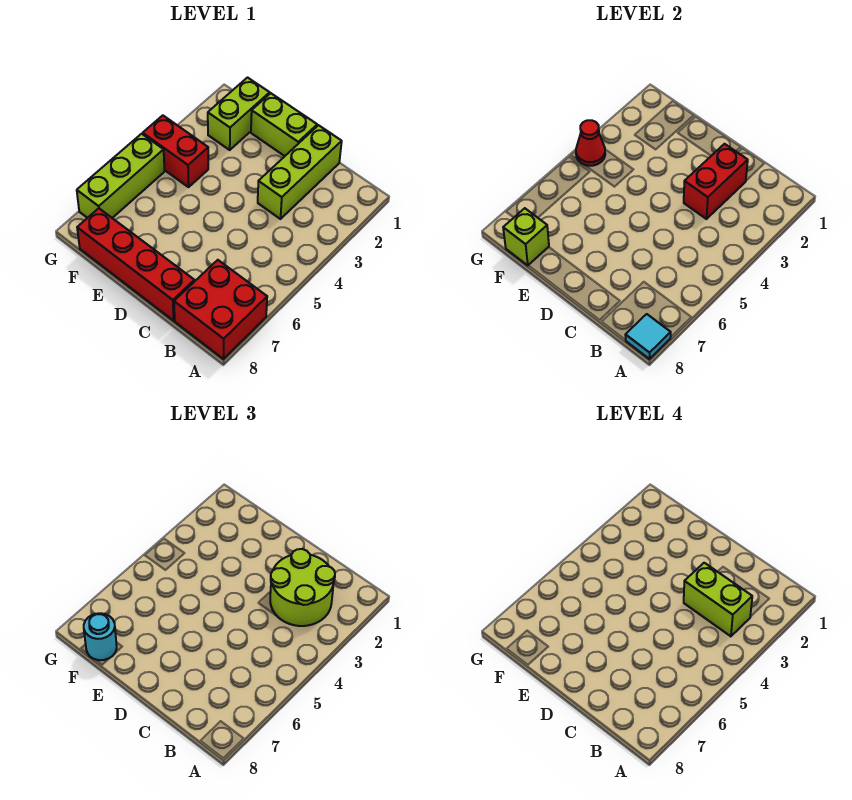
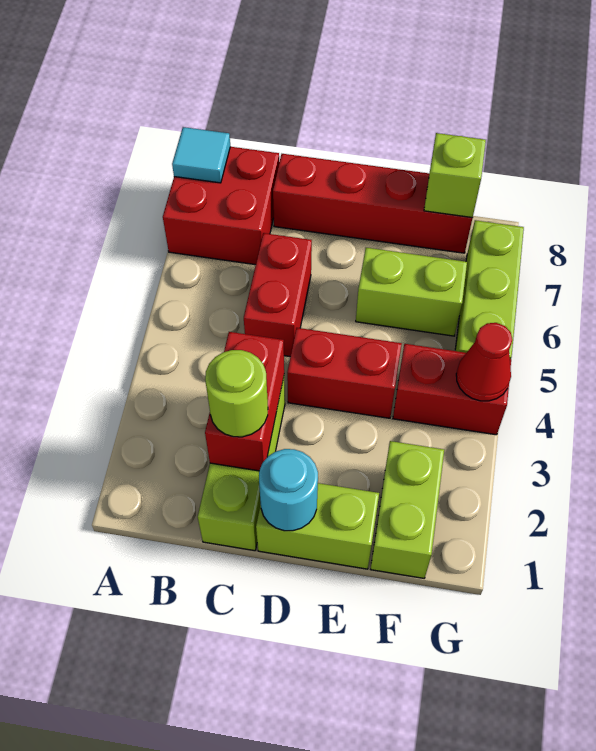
lime round brick B2:C3 level 3 -> lime round brick C2 level 3
lime brick B3:C3 level 4 -> lime brick E6:F6 level 1
none -> red brick C5:C6 level 1
none -> red brick D4:E4 level 1
cyan round brick F8 level 3 -> cyan round brick D1 level 2

